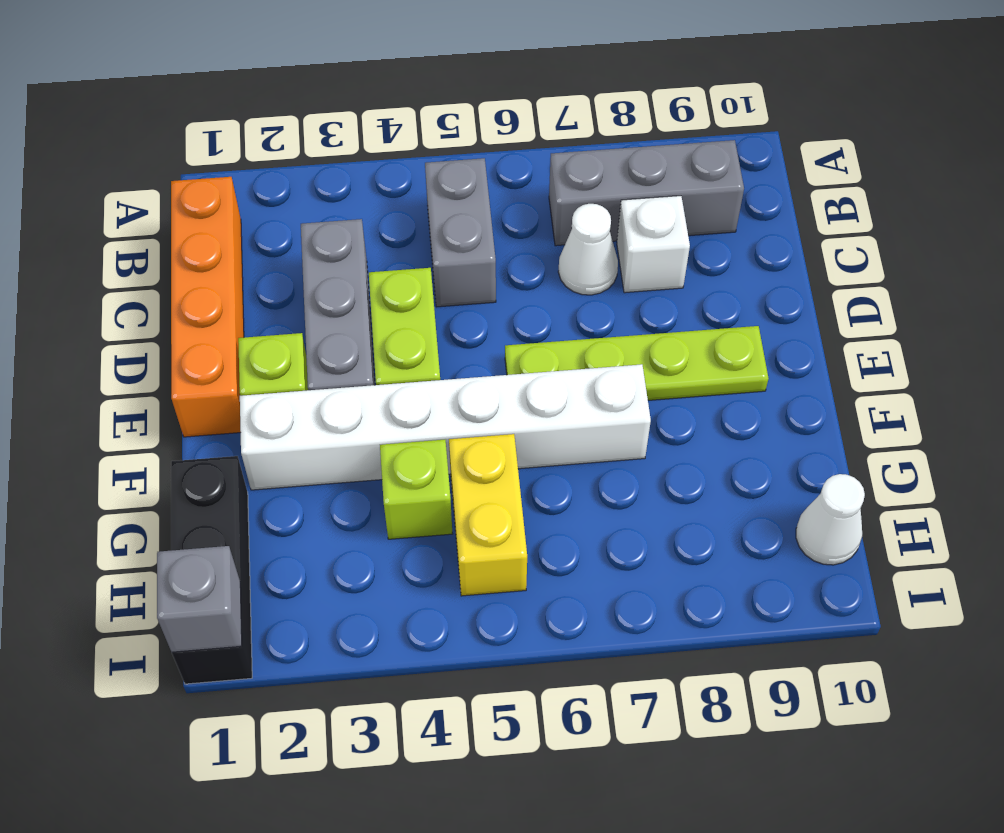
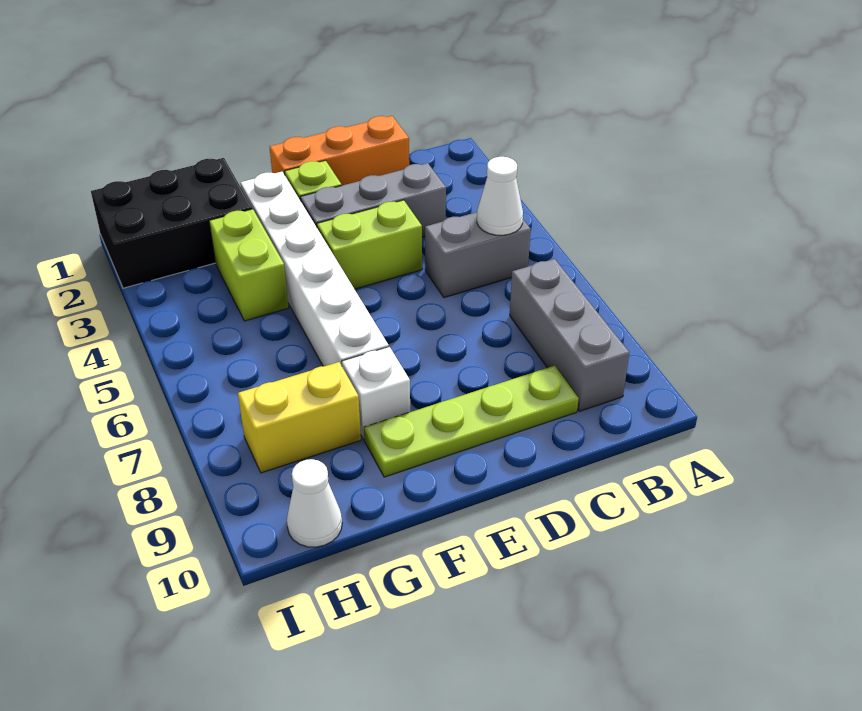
orange brick B1:E1 level 1 -> orange brick C1:E1 level 1
white cone C7 level 1 -> white cone B5 level 2
white brick C8 level 1 -> white brick F8 level 1
lime plate E6:E9 level 1 -> lime plate C9:F9 level 1
black brick G1:I1 level 1 -> black brick G1:I2 level 1
lime brick G4 level 1 -> lime brick G3:G4 level 1
yellow brick G5:H5 level 1 -> yellow brick G8:H8 level 1
grey brick I1 level 2 -> none

